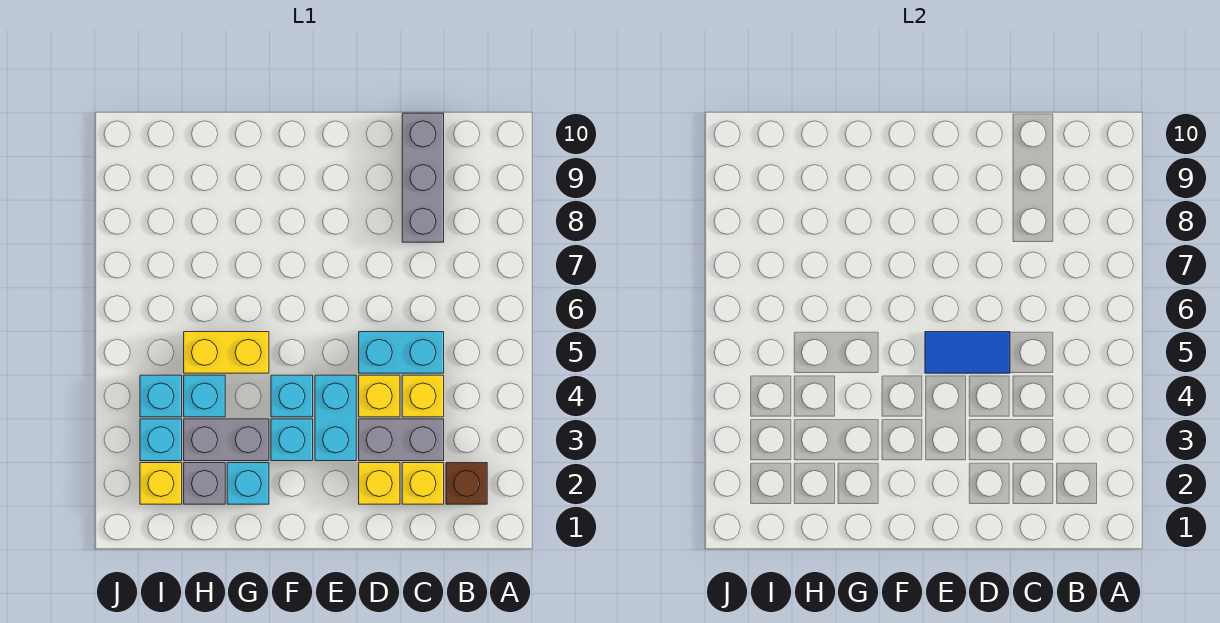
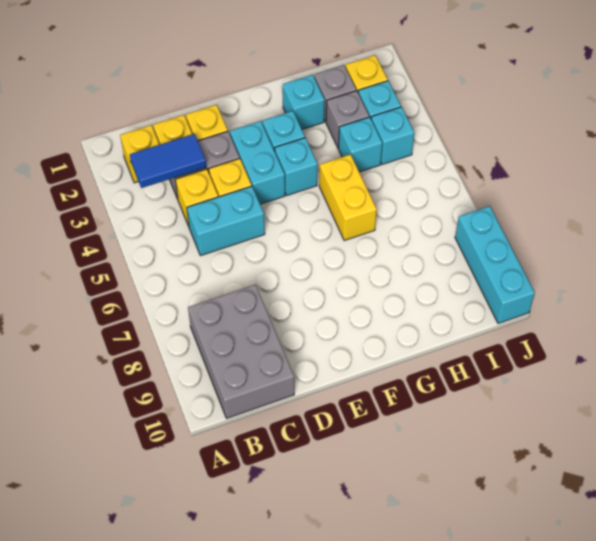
brown brick B2 level 1 -> yellow brick B2 level 1
grey brick C8:C10 level 1 -> grey brick B8:C10 level 1
blue tile D5:E5 level 2 -> blue tile B3:C3 level 2
grey brick G3:H3 level 1 -> grey brick H3 level 1
yellow brick G5:H5 level 1 -> yellow brick G5:G6 level 1
none -> cyan brick J8:J10 level 1

